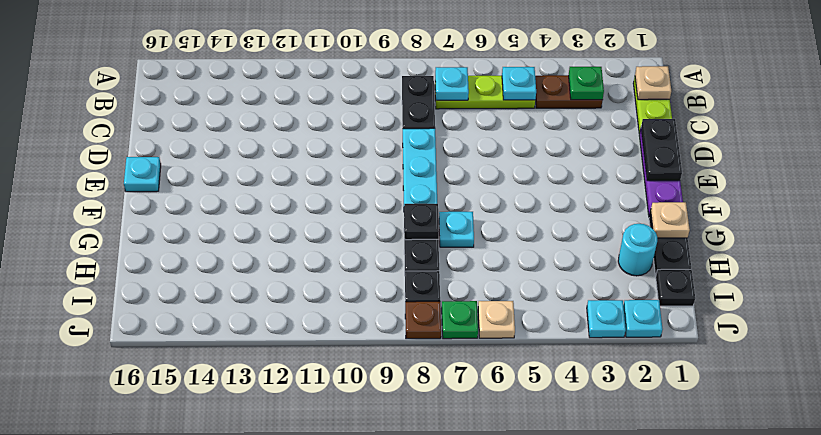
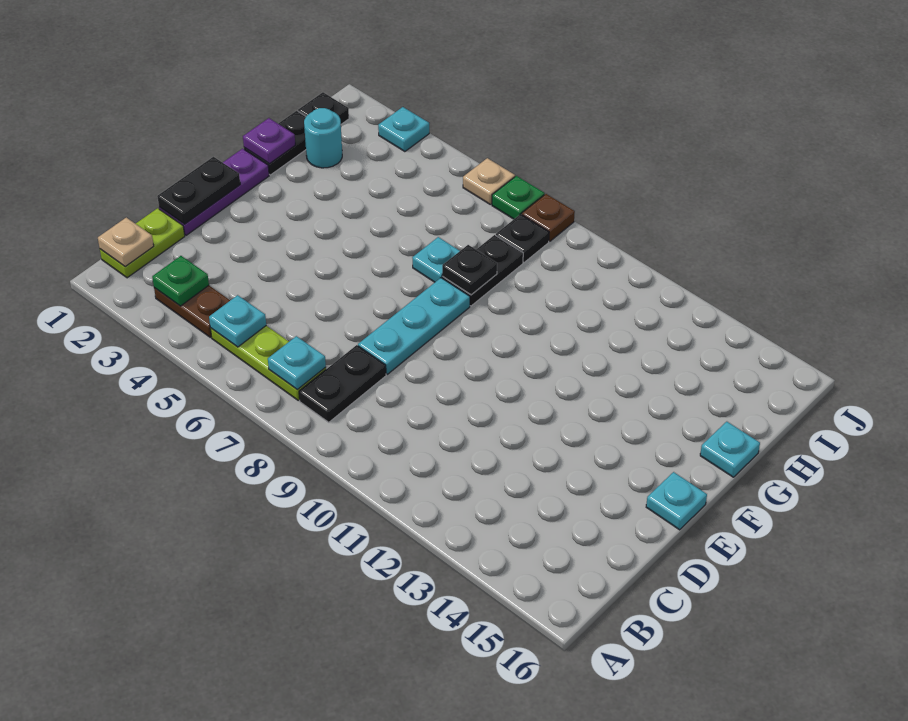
tan plate G1 level 2 -> purple plate G1 level 2
cyan plate J2 level 1 -> cyan plate G16 level 1

